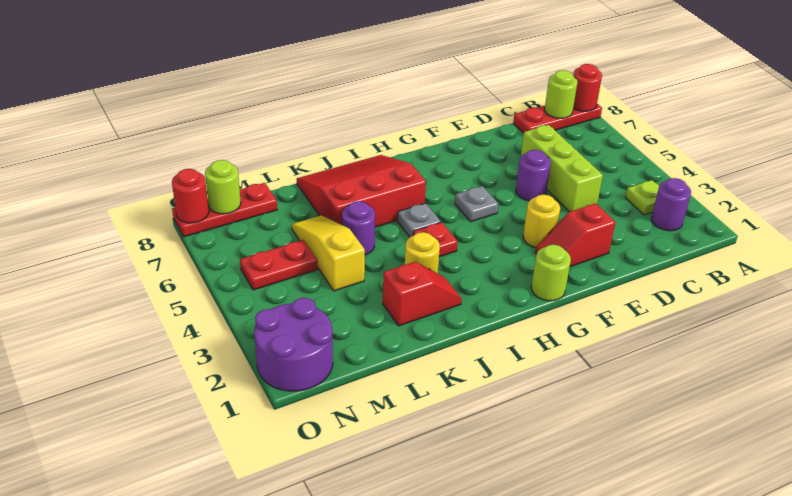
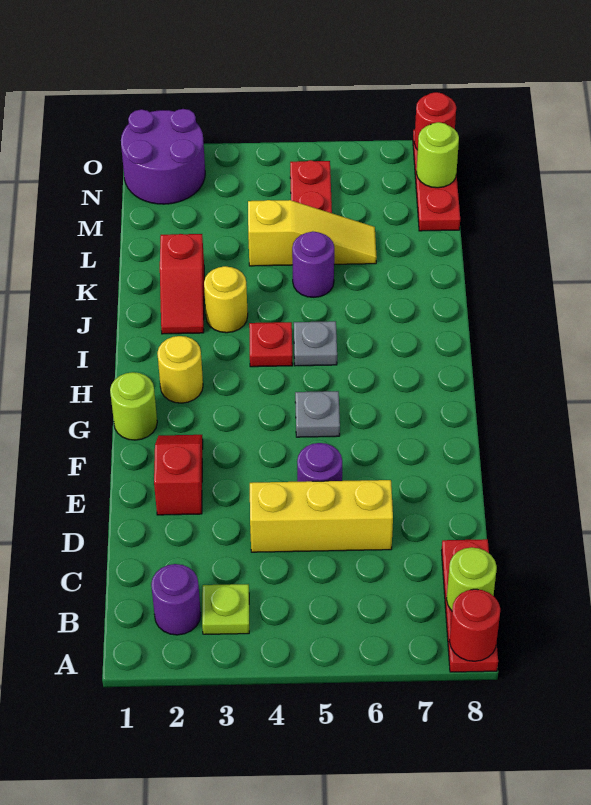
lime brick D4:D6 level 1 -> yellow brick D4:D6 level 1
yellow round brick F3 level 1 -> yellow round brick H2 level 1
red slope I6:K8 level 1 top 6 -> none

